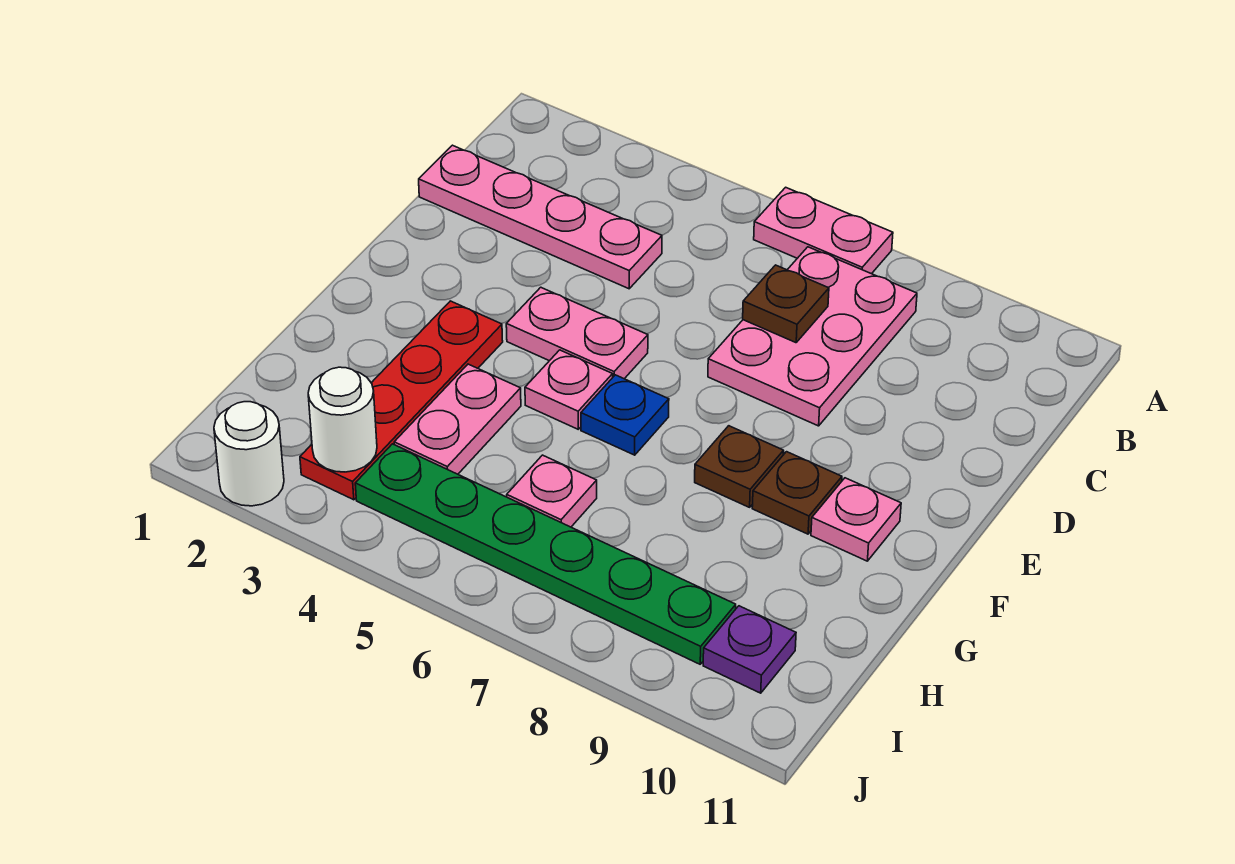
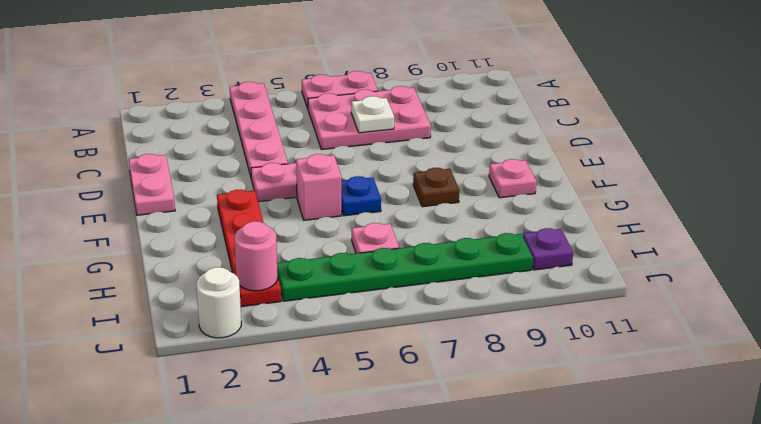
pink plate B7:D8 level 1 -> pink plate B6:C8 level 1
pink plate C1:C4 level 1 -> pink plate A4:D4 level 1
brown plate C7 level 2 -> white plate C7 level 2
pink plate F5 level 1 -> pink brick F5 level 1
brown plate F9 level 1 -> none
pink plate G4:H4 level 1 -> pink plate D1:E1 level 1
white round brick I3 level 2 -> pink round brick I3 level 2

